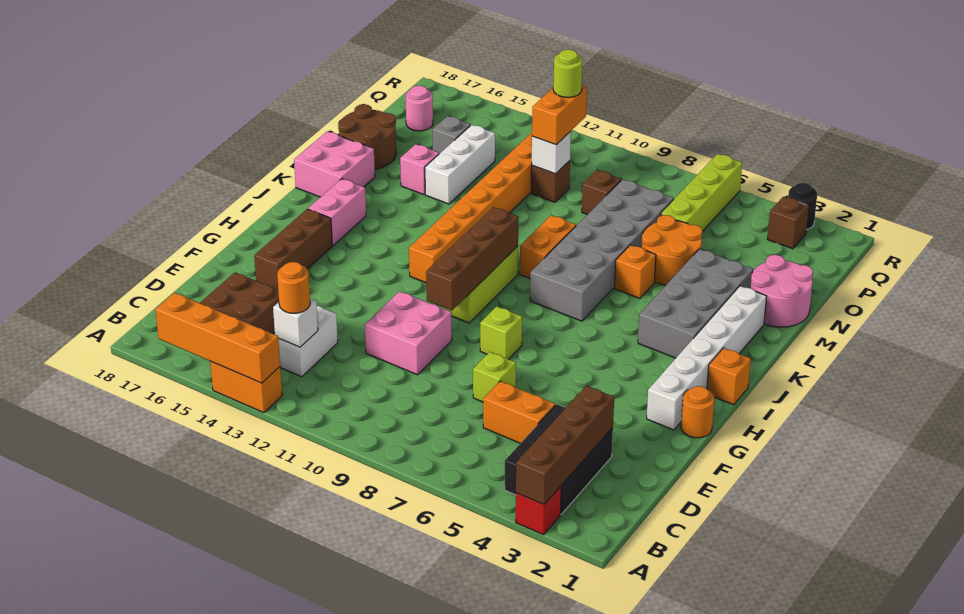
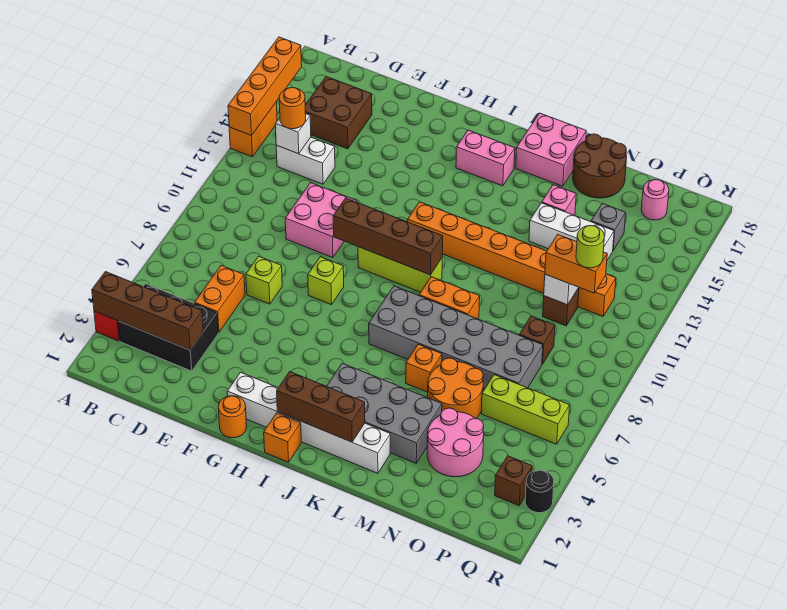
brown brick F16:H16 level 1 -> brown brick I2:K2 level 2
pink round brick M1:N2 level 1 -> pink round brick N3:O4 level 1
lime brick O6:R6 level 1 -> lime brick O6:Q6 level 1

